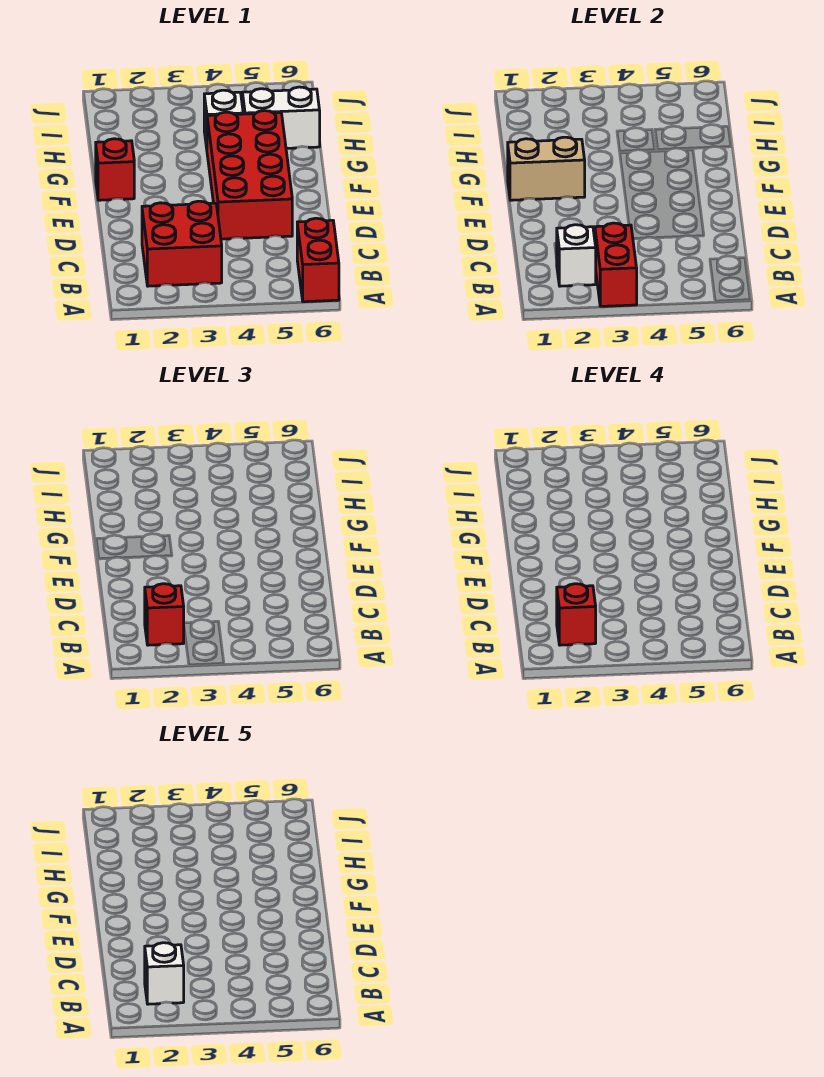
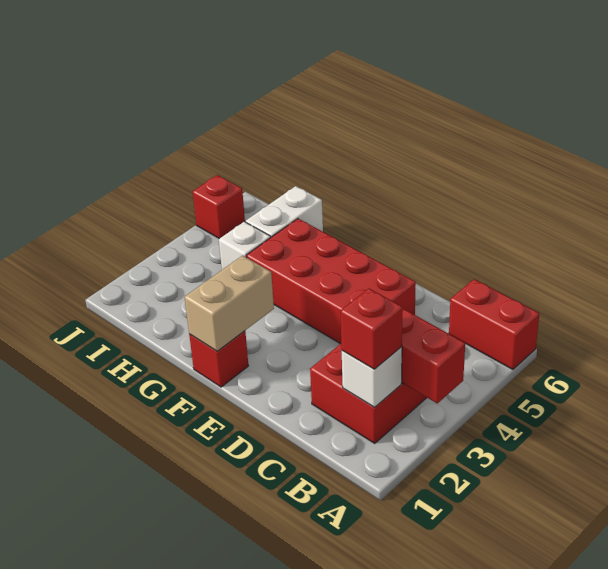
red brick B2 level 4 -> red brick J5 level 1
white brick B2 level 5 -> none

